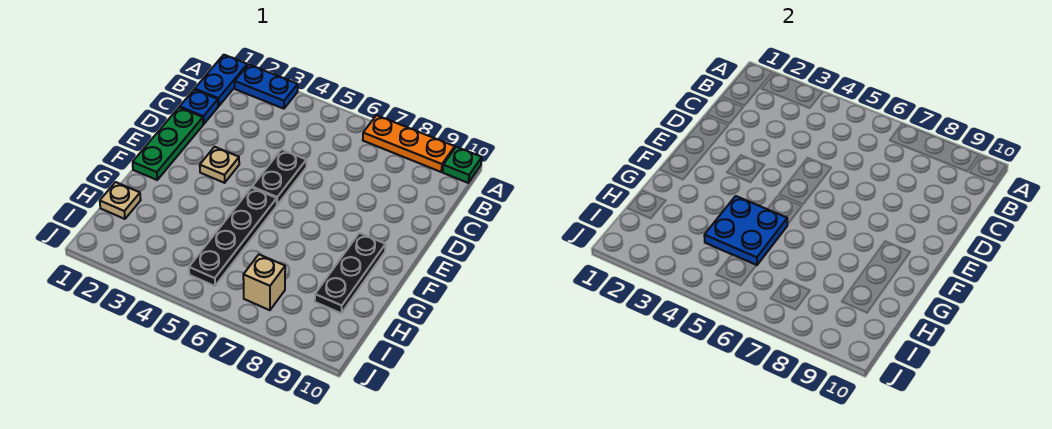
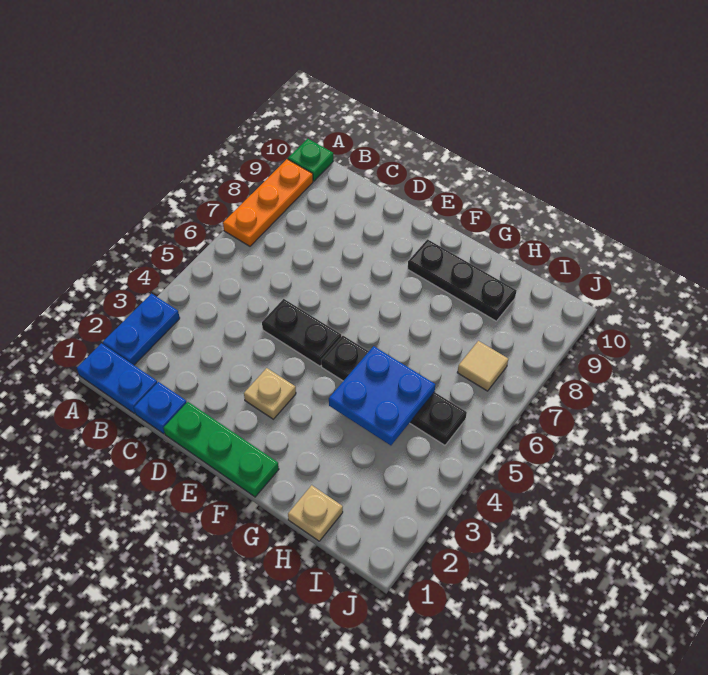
tan brick I7 level 1 -> tan tile I7 level 1

